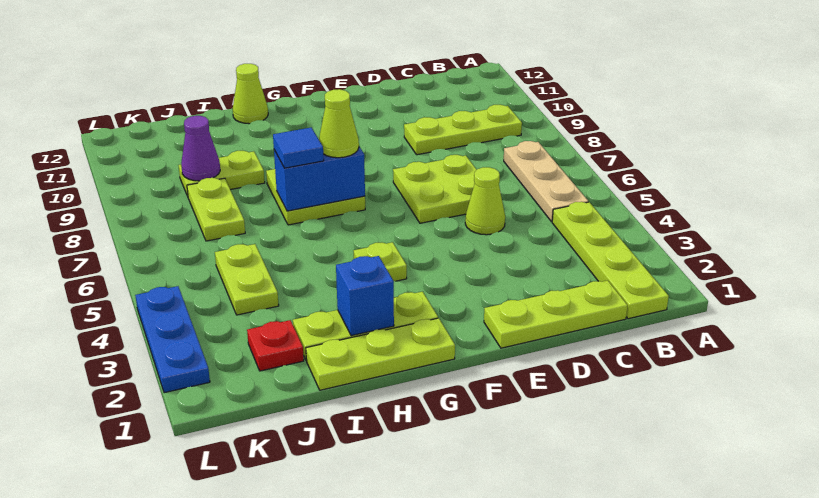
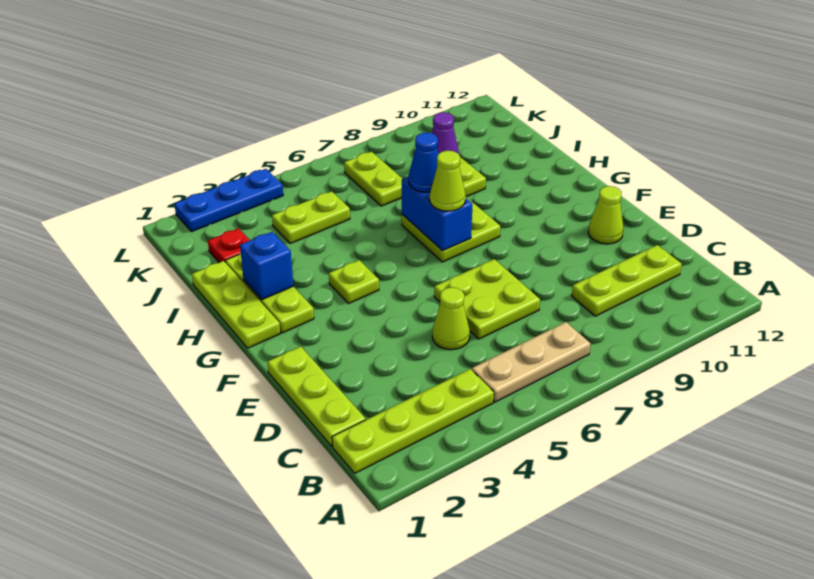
lime plate B9:D9 level 1 -> lime plate C9:C11 level 1
blue tile H7 level 3 -> blue cone H7 level 3
lime cone H12 level 1 -> lime cone E11 level 1
lime plate J7:J8 level 1 -> lime plate J7:K7 level 1

